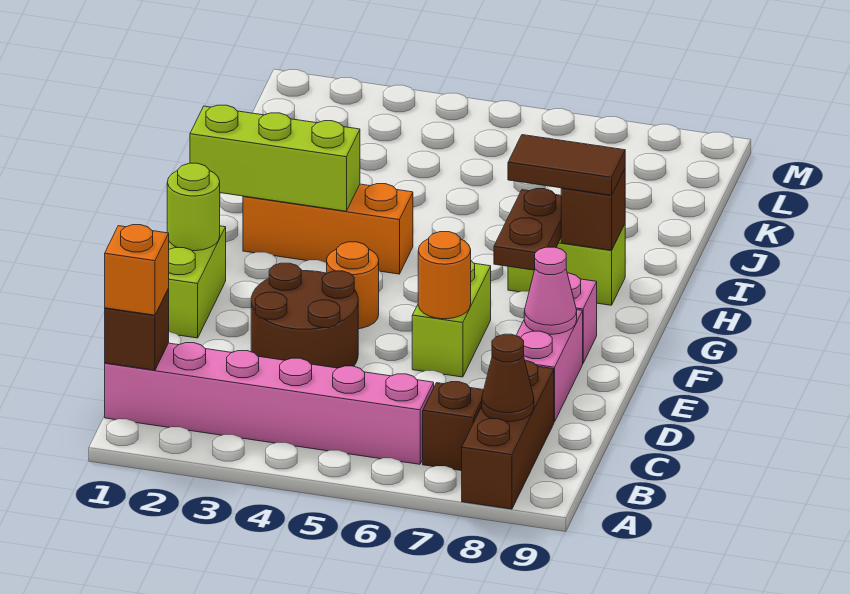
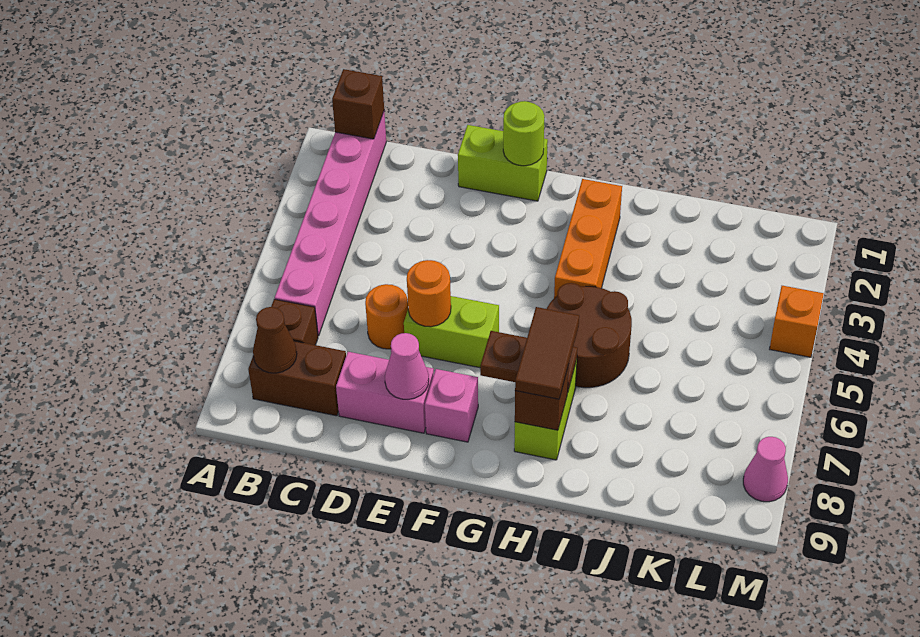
brown brick A8:C8 level 1 -> brown brick B8:C8 level 1
orange brick B1 level 3 -> orange brick M4 level 1
brown round brick D3:E4 level 1 -> brown round brick H5:I6 level 1
orange round brick F4 level 1 -> orange round brick D6 level 1
lime brick H1:H3 level 2 -> none
none -> pink cone M8 level 1

